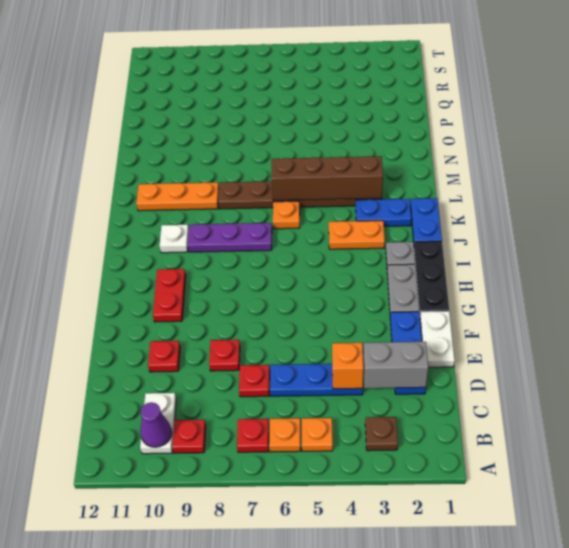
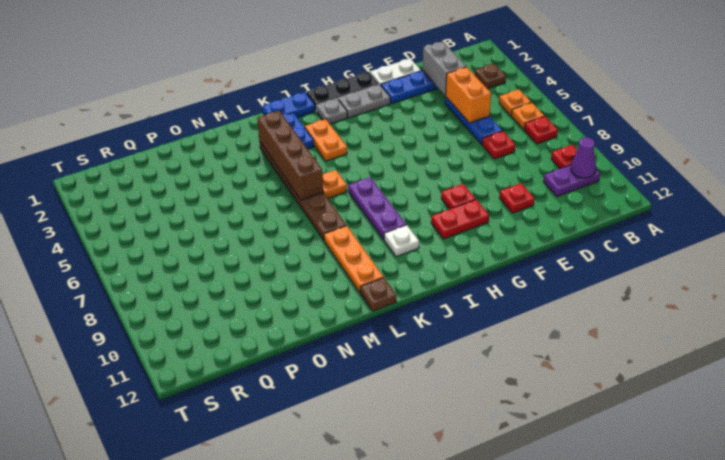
white plate B10:C10 level 1 -> purple plate B10:C10 level 1
orange brick D4 level 2 -> orange brick D4:D5 level 2
red plate E8 level 1 -> red plate G9 level 1
none -> brown plate L12 level 1

